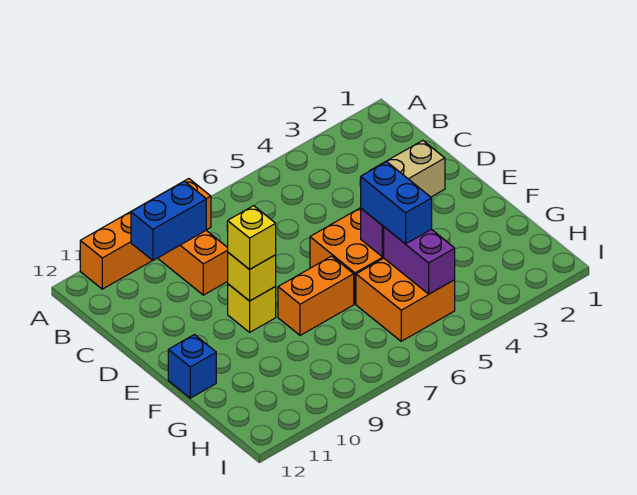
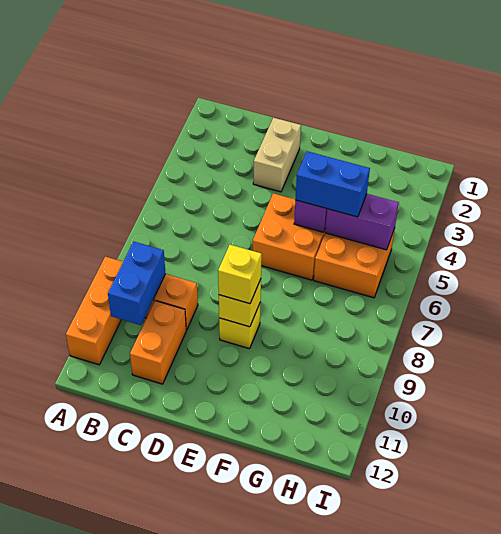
orange brick A8:A11 level 1 -> orange brick A9:A11 level 1
orange brick F7:F8 level 1 -> orange brick C10:C11 level 1
blue brick F12 level 1 -> none

